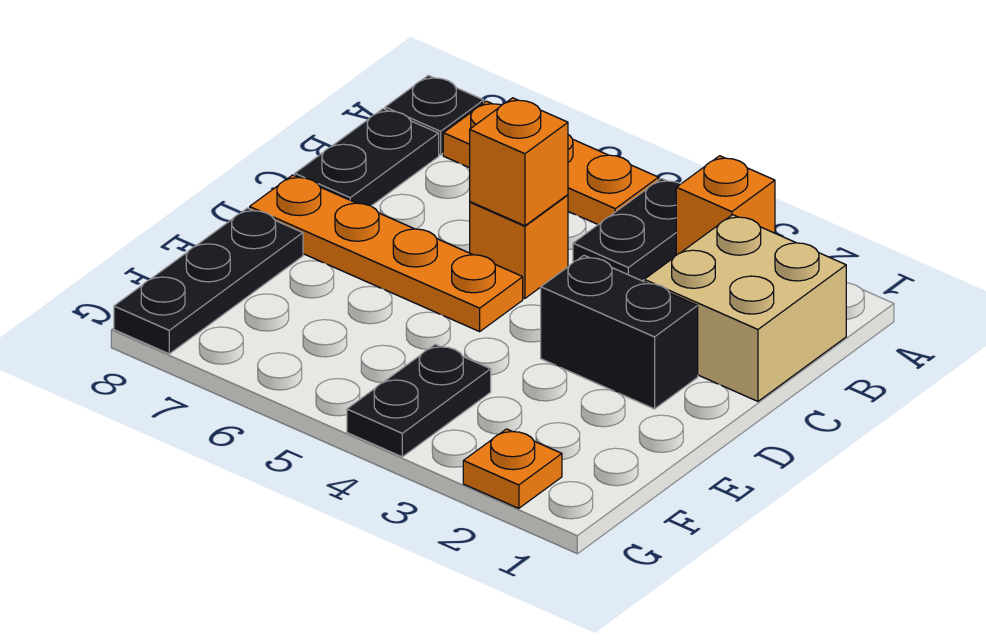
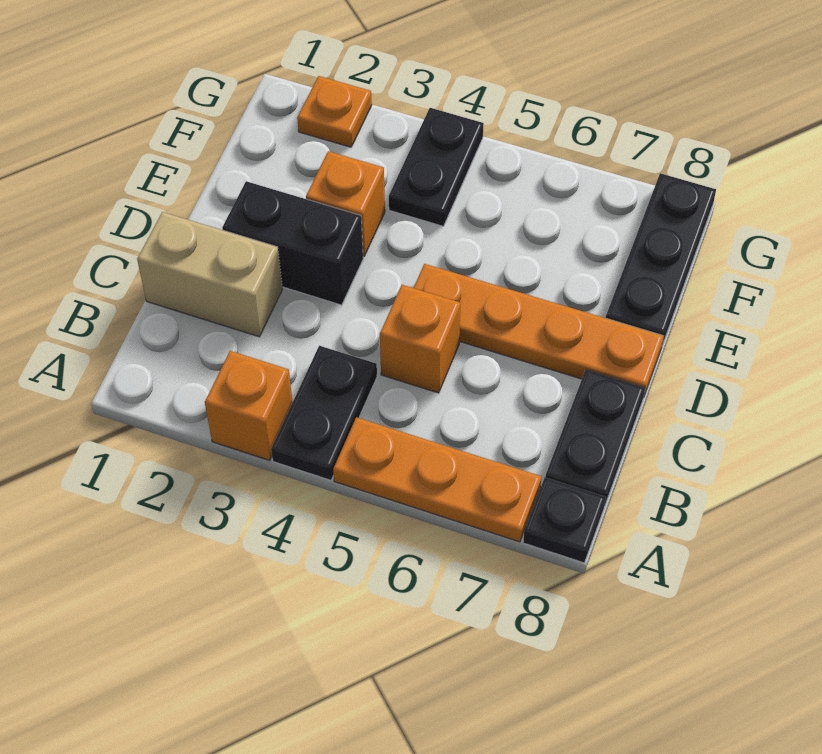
tan brick B1:C2 level 1 -> tan brick C1:C2 level 1
orange brick C5 level 2 -> orange brick E3 level 1

